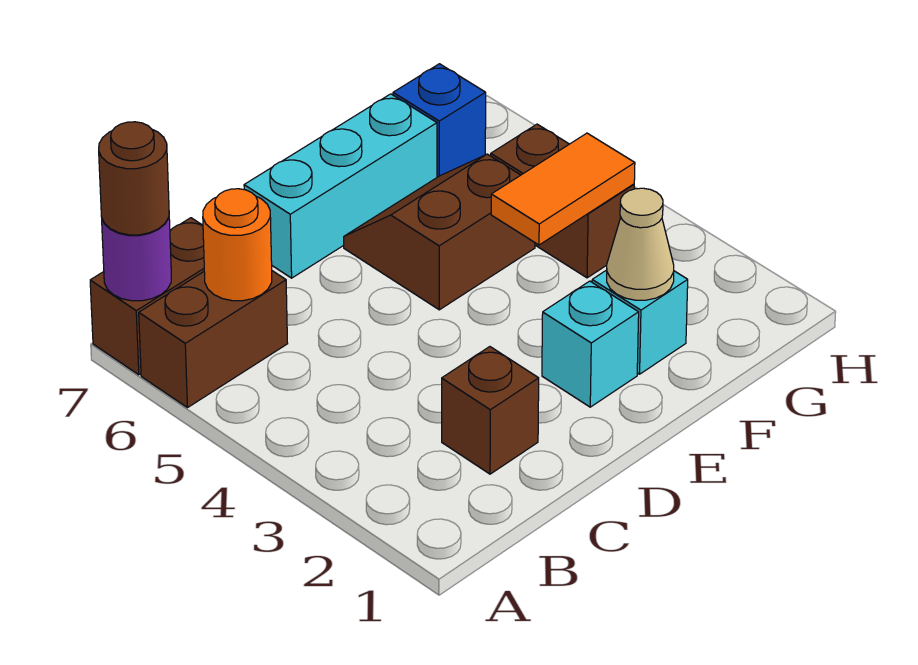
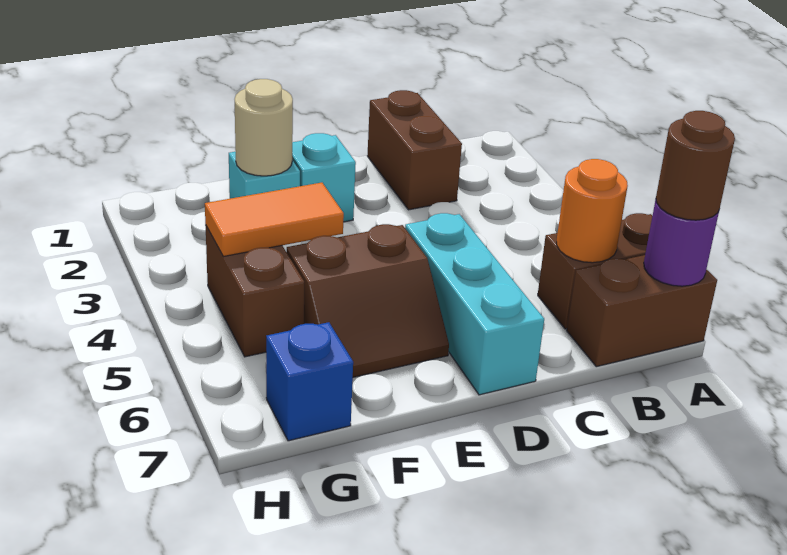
brown brick C2 level 1 -> brown brick C1:C2 level 1
cyan brick D7:F7 level 1 -> cyan brick D5:D7 level 1
tan cone F2 level 2 -> tan round brick F2 level 2

